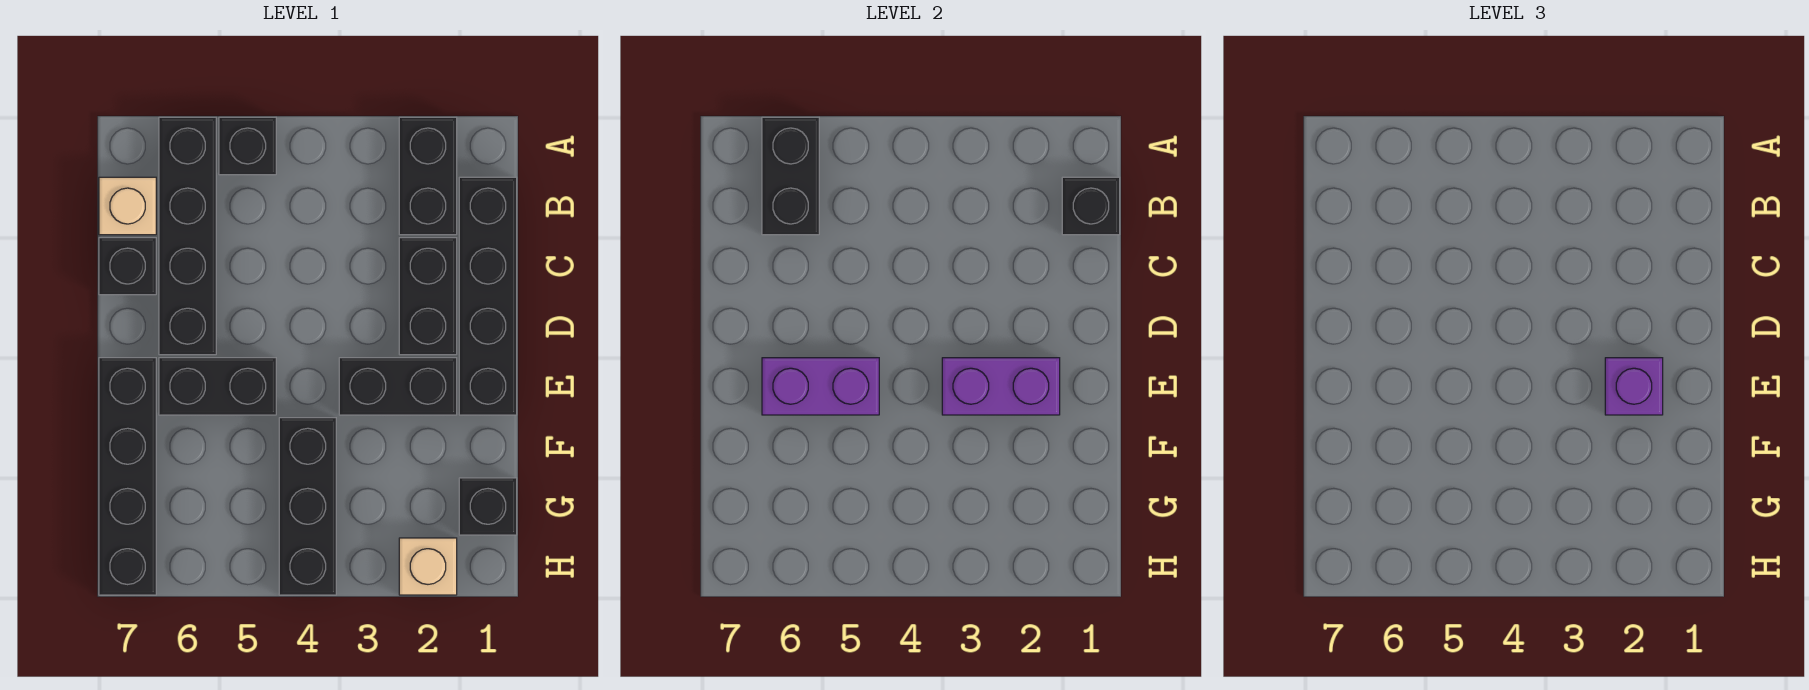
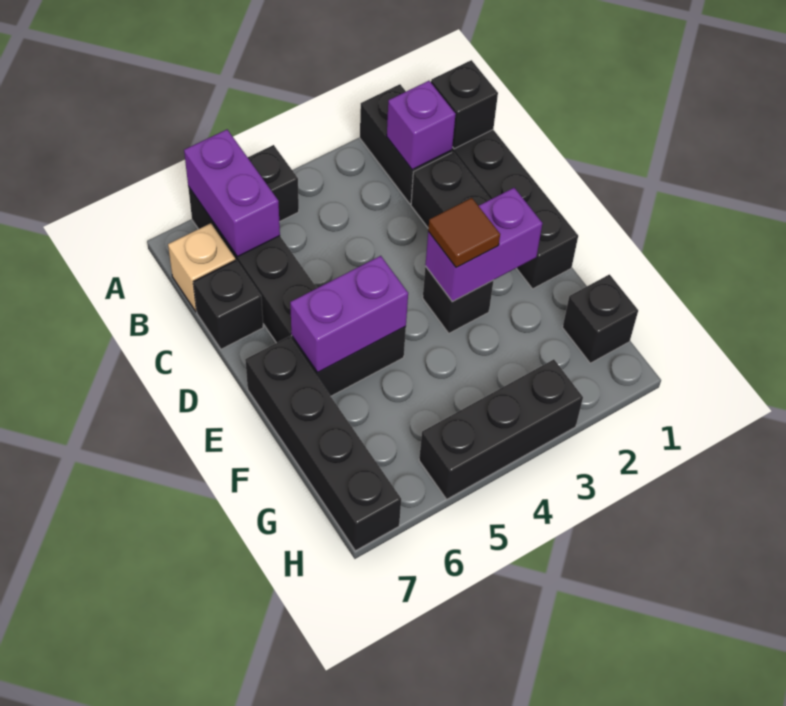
black brick A6:B6 level 2 -> purple brick A6:B6 level 2
black brick E2:E3 level 1 -> black brick E3 level 1
purple brick E2 level 3 -> purple brick B2 level 2
none -> brown tile E3 level 3
black brick F4:H4 level 1 -> black brick H3:H5 level 1
tan brick H2 level 1 -> none

